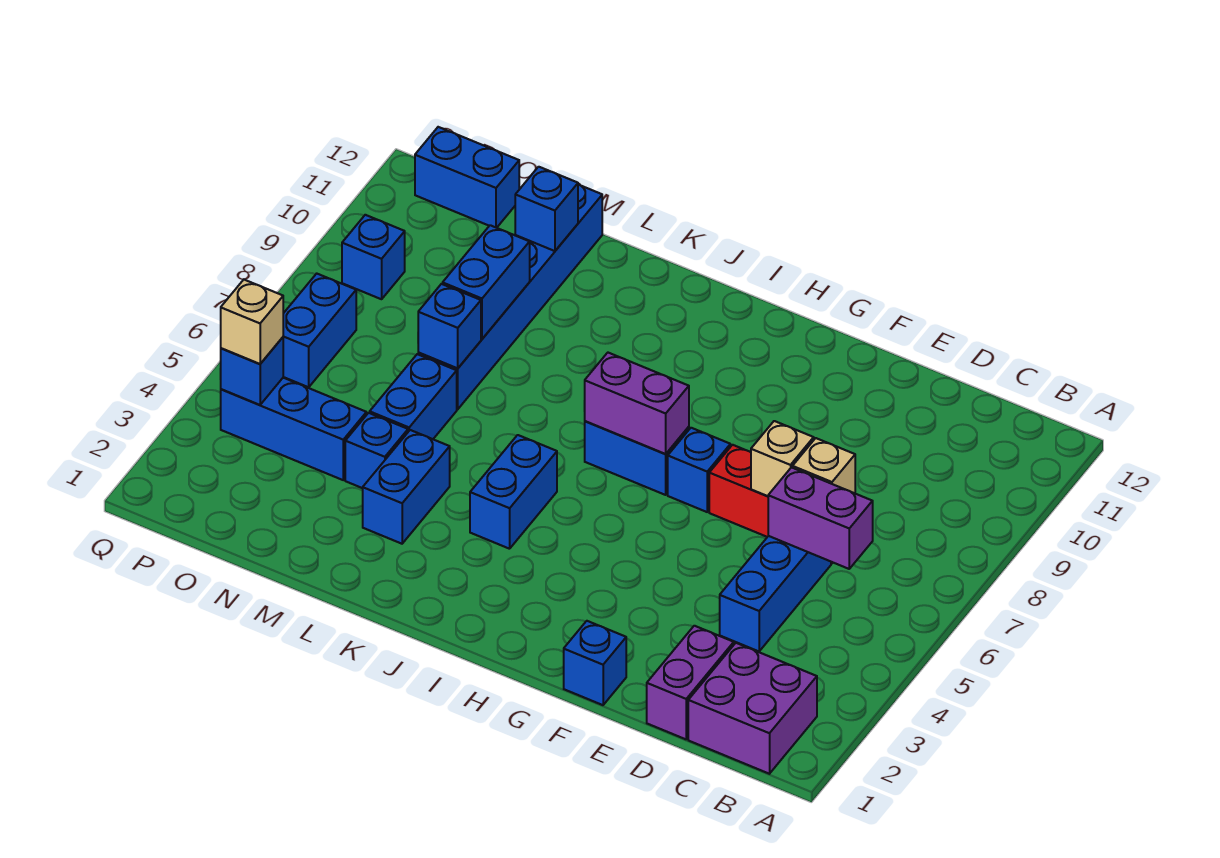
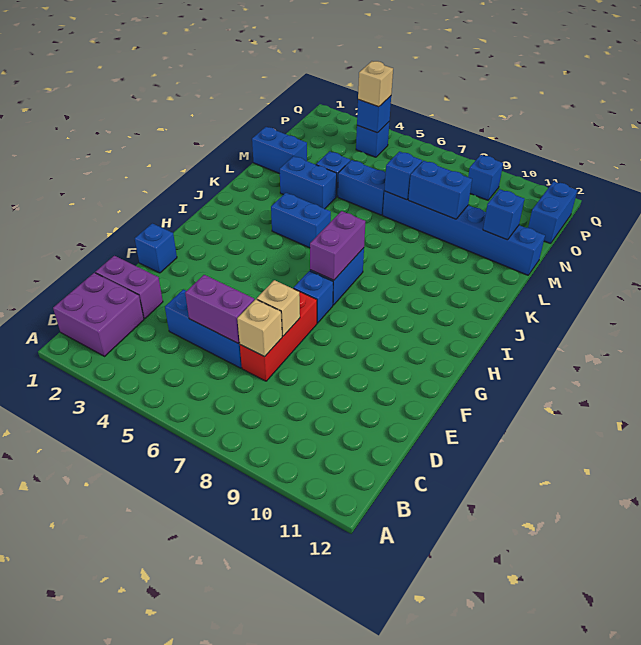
purple brick C6:D6 level 2 -> purple brick D5:D6 level 2
blue brick N4:P4 level 1 -> blue brick P4 level 1
blue brick P6:P7 level 1 -> blue brick M1:M2 level 1

